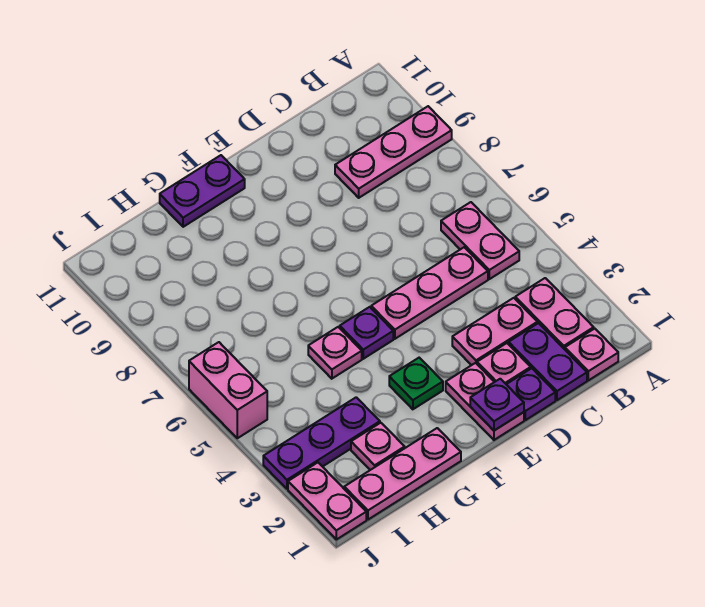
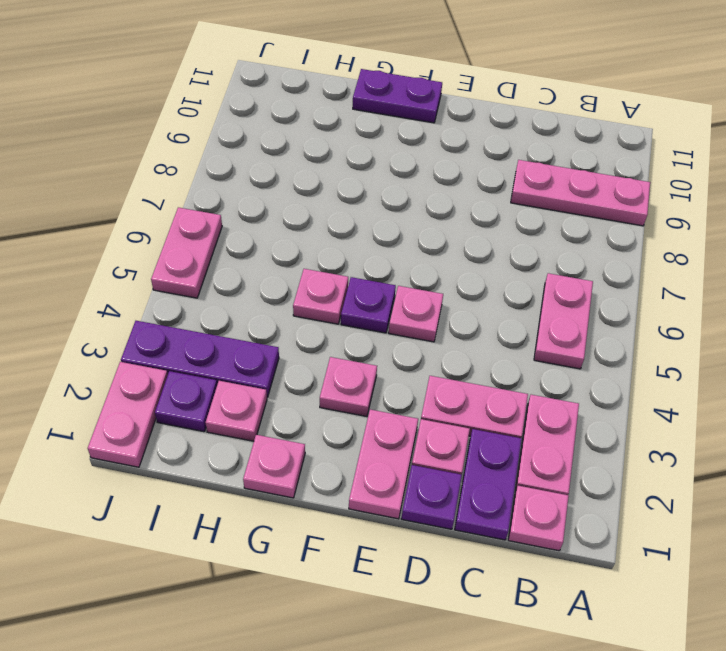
pink plate C5:E5 level 1 -> pink plate E5 level 1
purple plate E1 level 2 -> purple plate I2 level 1
green plate F3 level 1 -> pink plate F3 level 1
pink plate G1:I1 level 1 -> pink plate G1 level 1
pink brick J5:J6 level 1 -> pink plate J5:J6 level 1

